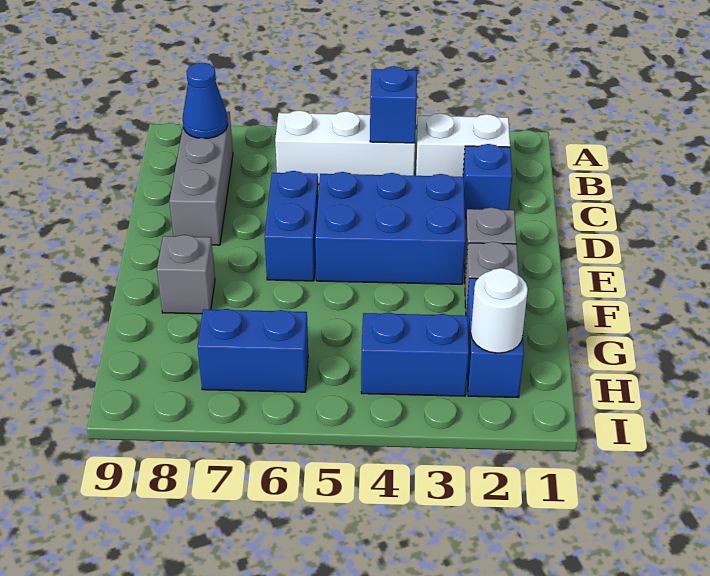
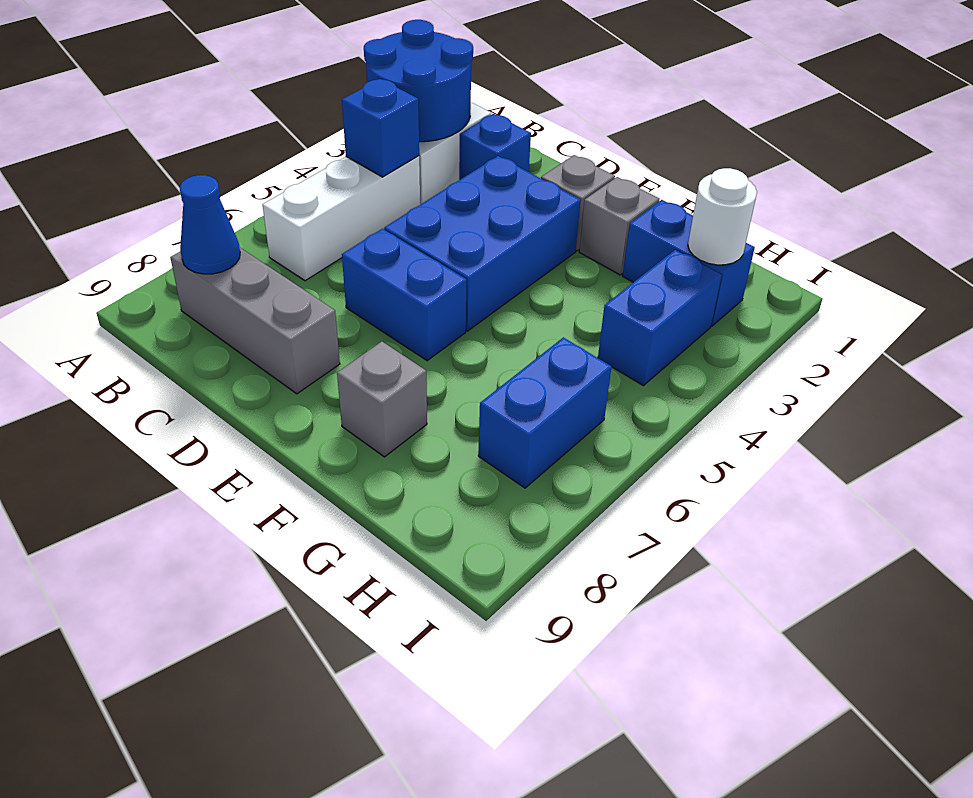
none -> blue round brick A2:B3 level 2

